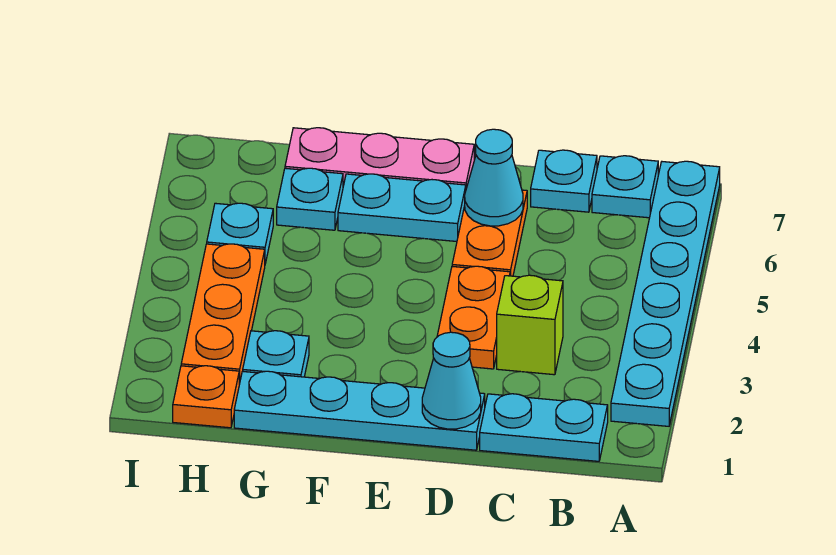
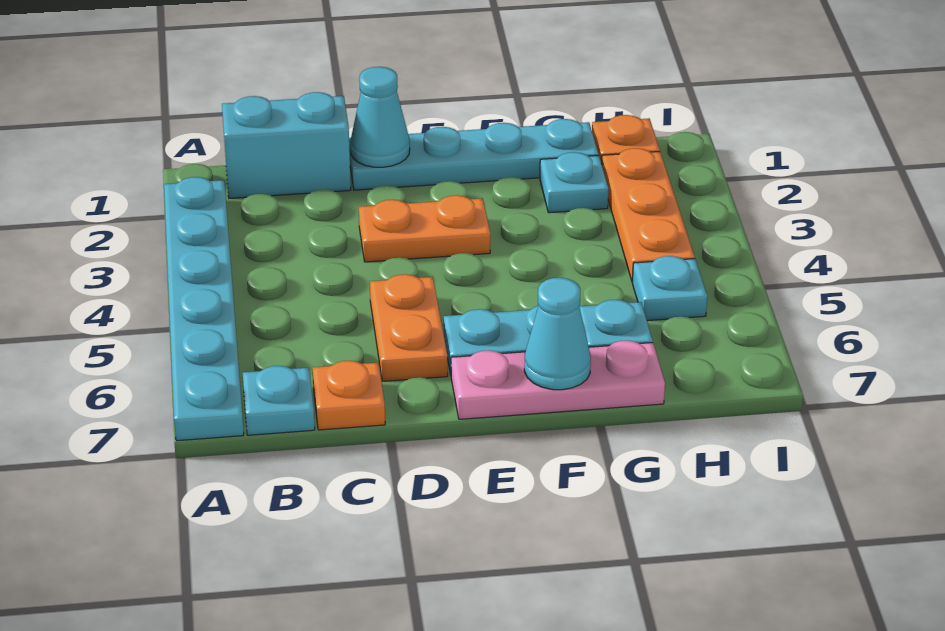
cyan plate B1:C1 level 1 -> cyan brick B1:C1 level 1
lime brick C3 level 1 -> none
cyan plate C7 level 1 -> orange plate C7 level 1
orange plate D3:D4 level 1 -> orange plate D3:E3 level 1
cyan cone D6 level 2 -> cyan cone F7 level 2

